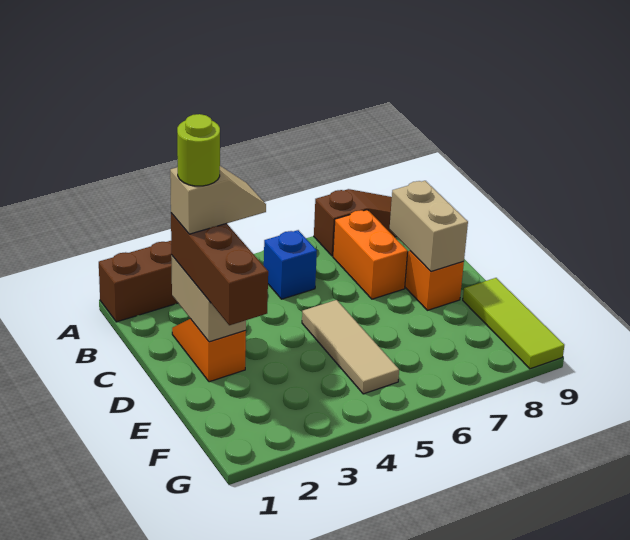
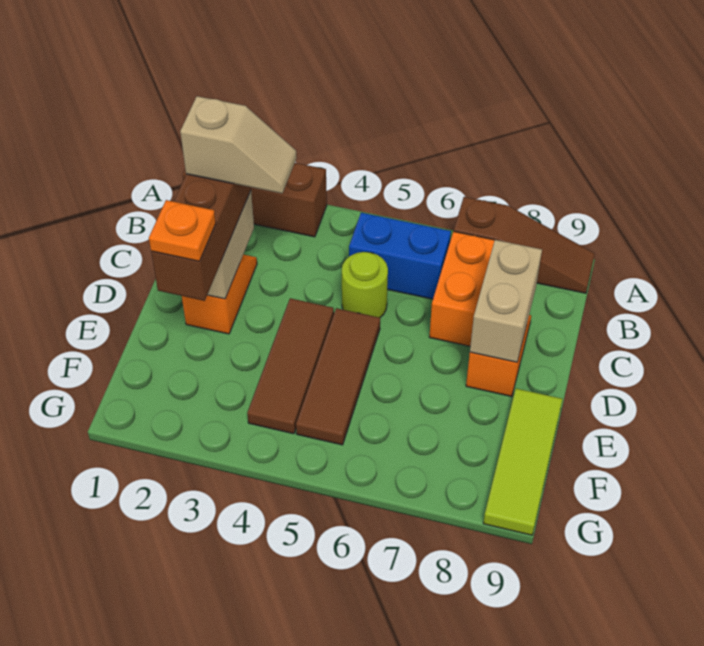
blue brick B5 level 1 -> blue brick B5:B6 level 1
lime round brick C2 level 5 -> lime round brick C5 level 1
none -> brown tile D4:F4 level 1
tan tile D5:F5 level 1 -> brown tile D5:F5 level 1
none -> orange plate E2 level 4

